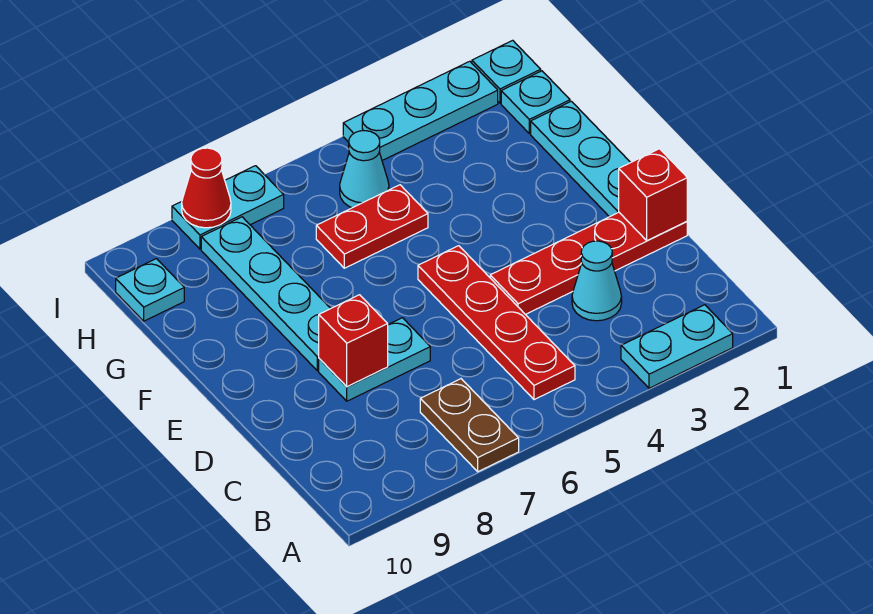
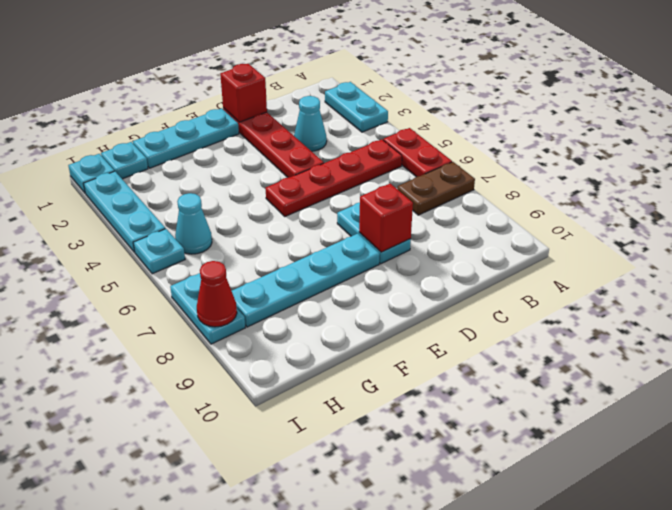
red plate G5:G6 level 1 -> red plate A5:A6 level 1
cyan plate H10 level 1 -> cyan plate I5 level 1

